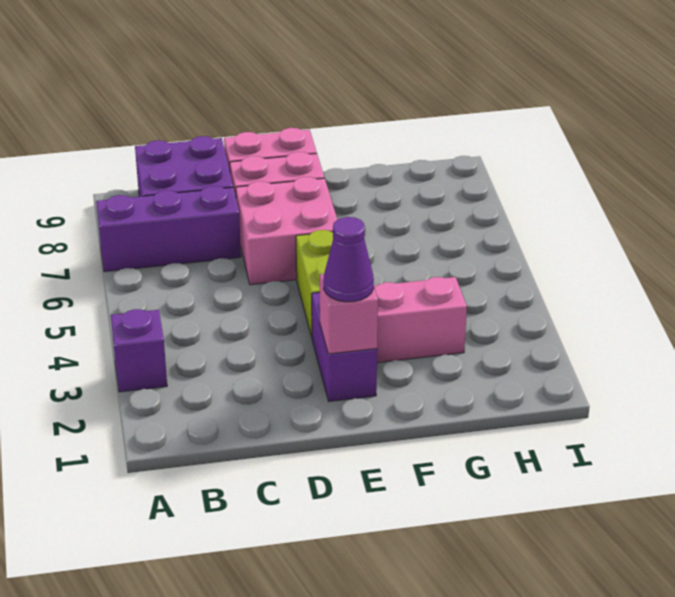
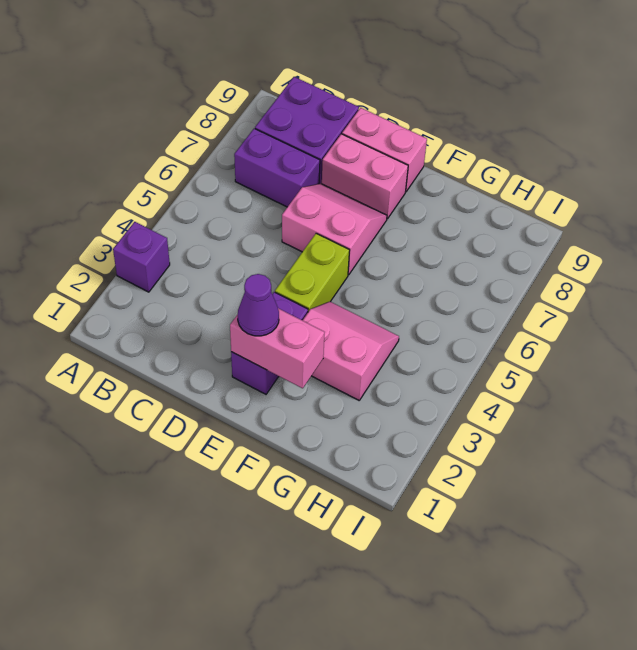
purple brick A7:C7 level 1 -> purple brick B7:C7 level 1
pink brick D6:E7 level 1 -> pink slope D6:E7 level 1 top 6
pink brick E2 level 2 -> pink brick E2:F2 level 2

